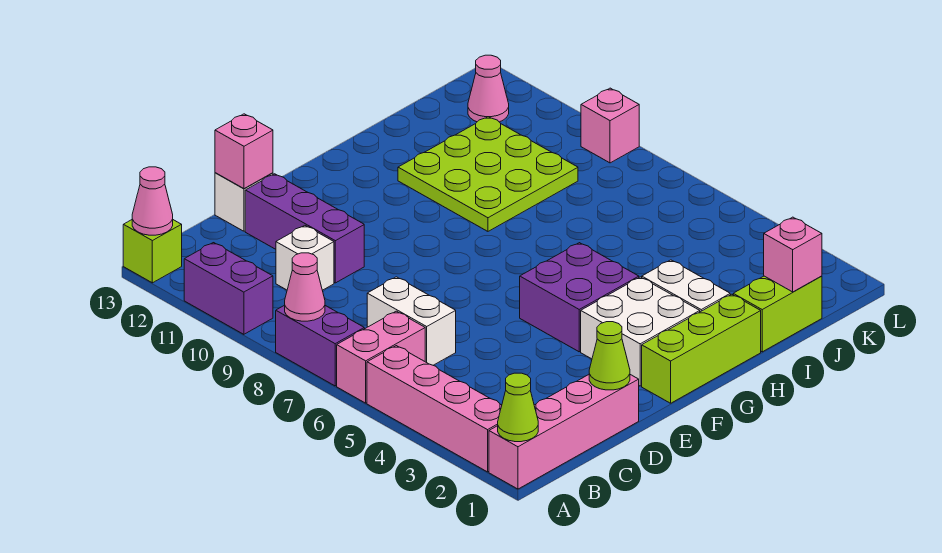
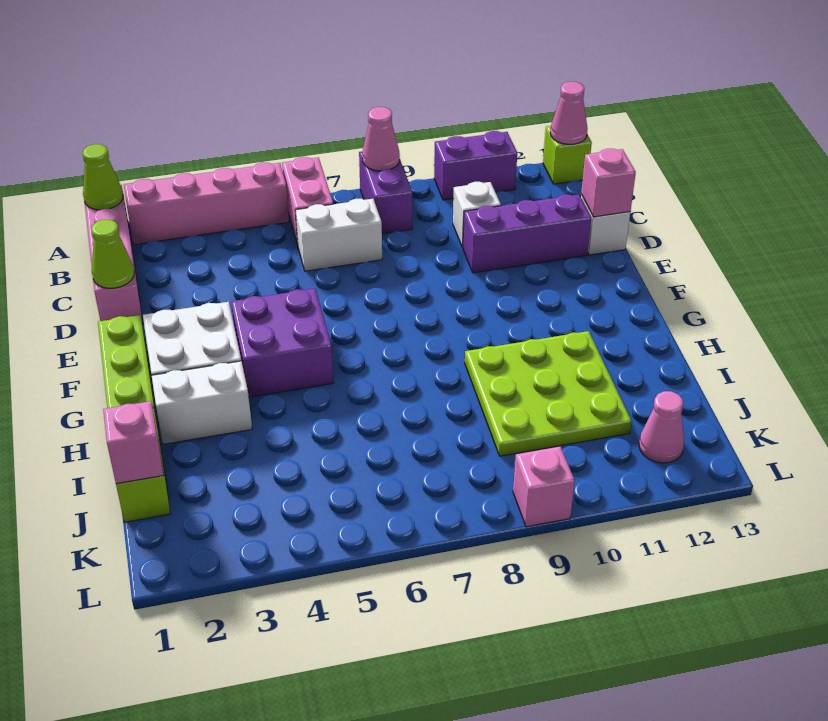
purple brick A7:A8 level 1 -> purple brick A8:B8 level 1

